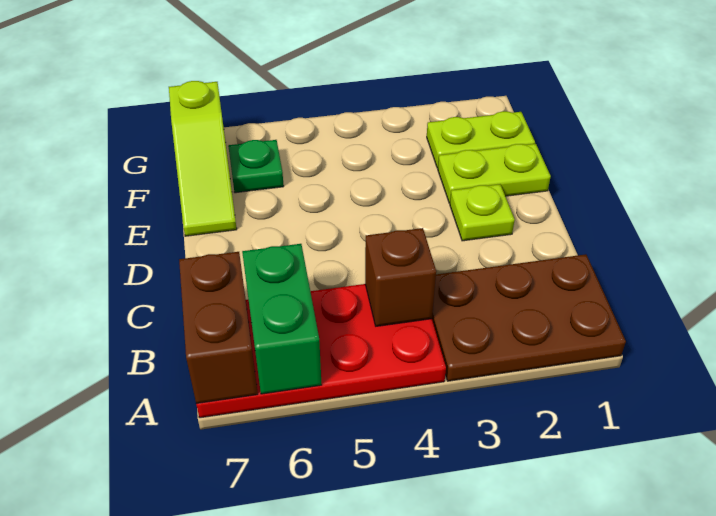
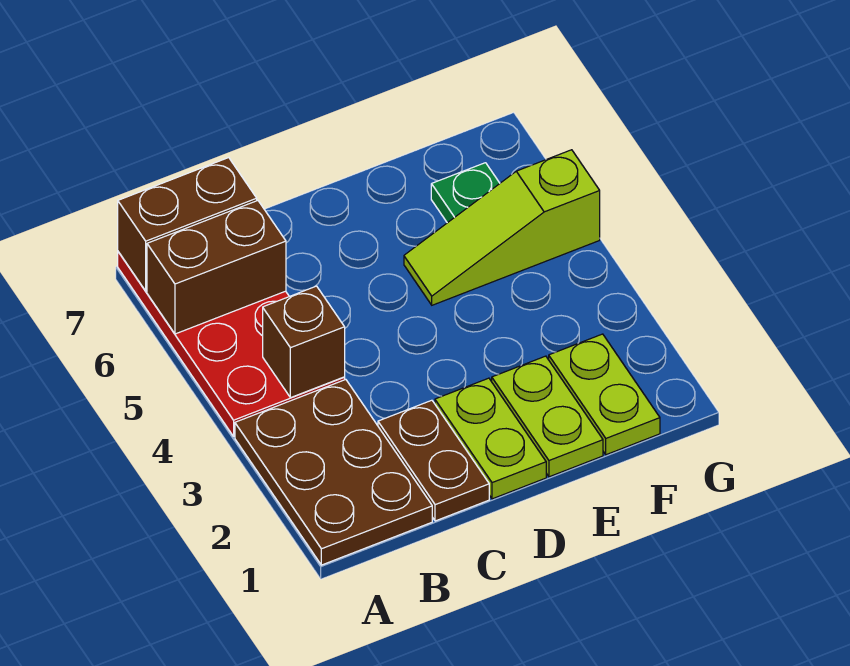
green brick A6:B6 level 2 -> brown brick A6:B6 level 2
none -> brown plate C1:C2 level 1
lime plate D2 level 1 -> lime plate D1:D2 level 1
lime slope E7:G7 level 1 top G -> lime slope E5:G5 level 1 top G

